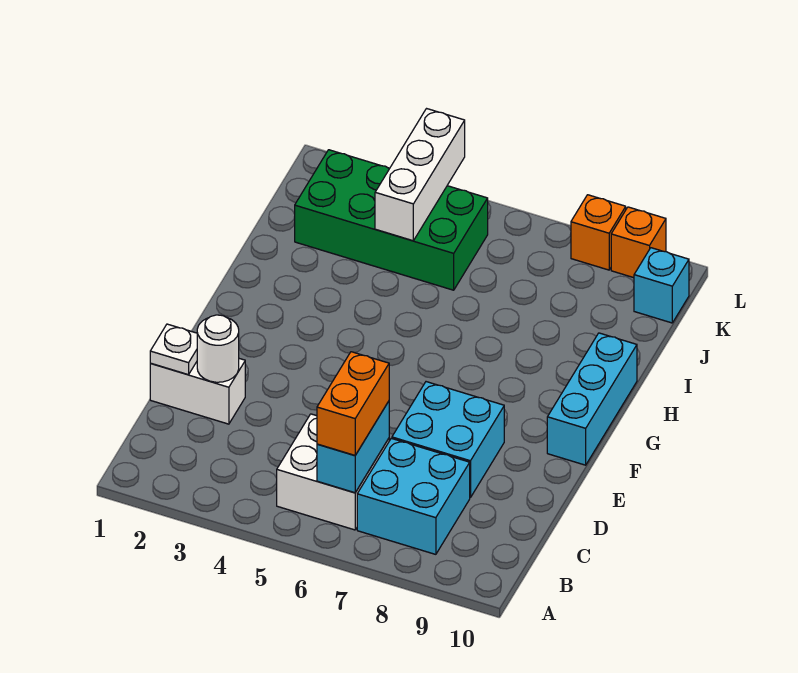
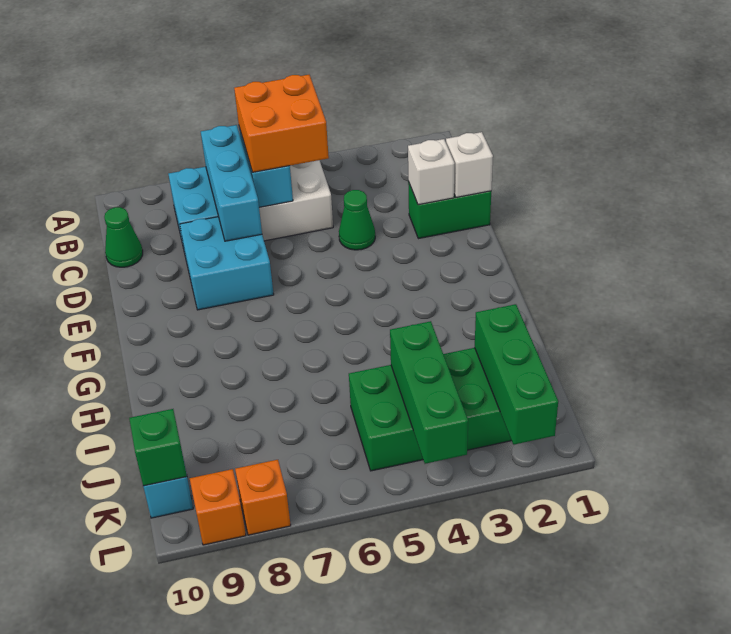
orange brick B6:C6 level 3 -> orange brick B5:C6 level 3
none -> green cone C10 level 1
white brick D1:D2 level 1 -> green brick D1:D2 level 1
white plate D1 level 2 -> white brick D1 level 2
white round brick D2 level 2 -> white brick D2 level 2
none -> green cone D4 level 1
cyan brick F10:H10 level 1 -> cyan brick B7:D7 level 2
none -> green brick J2:L2 level 2
white brick J4:L4 level 2 -> green brick J4:L4 level 2
none -> green brick K10 level 2

